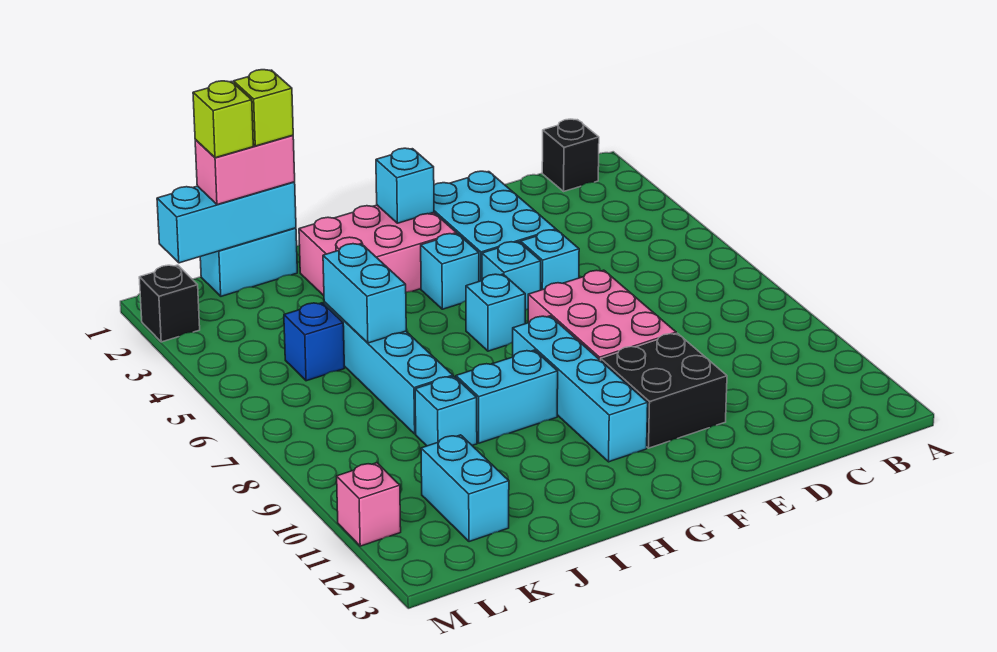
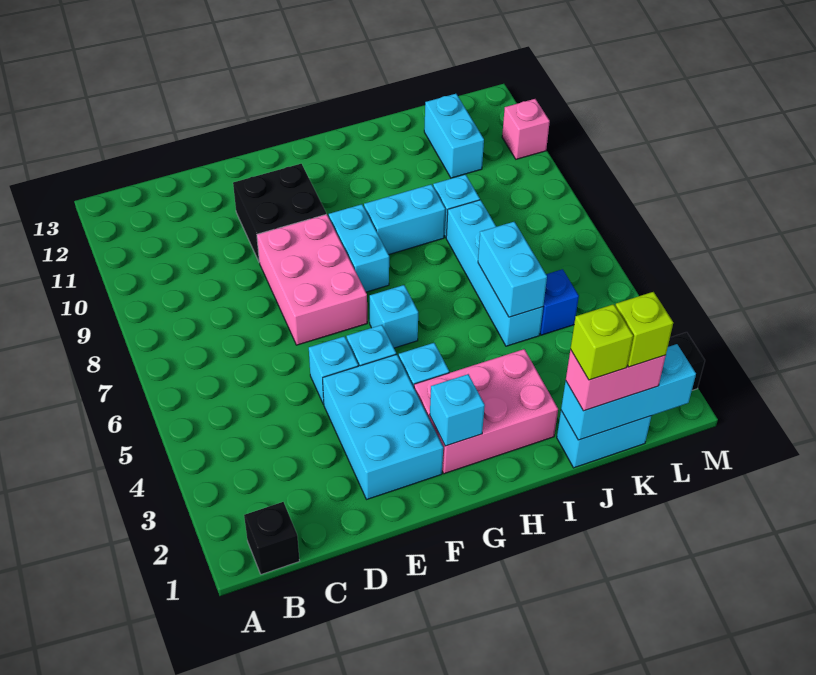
cyan brick G8:G11 level 1 -> cyan brick G8:G9 level 1

